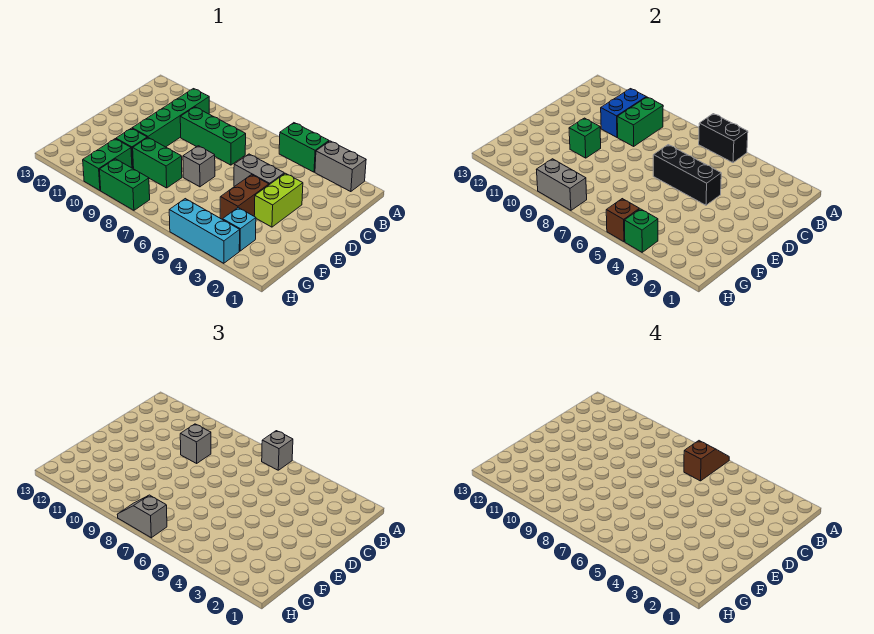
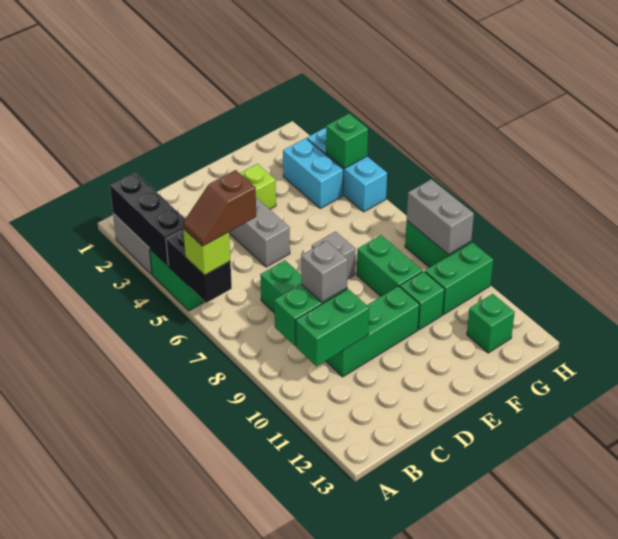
grey brick A6 level 3 -> lime brick A6 level 3
green brick B10:E10 level 1 -> green brick C10:E10 level 1
blue brick B10:C10 level 2 -> green brick B10:C10 level 2
black brick D4:D6 level 2 -> black brick A2:A4 level 2
brown brick E4:F4 level 1 -> none
green brick E10 level 2 -> green brick G12 level 1
cyan brick G3 level 1 -> cyan brick G3:G4 level 1
brown brick H5 level 2 -> none
grey slope H7:H8 level 3 top 7 -> none

